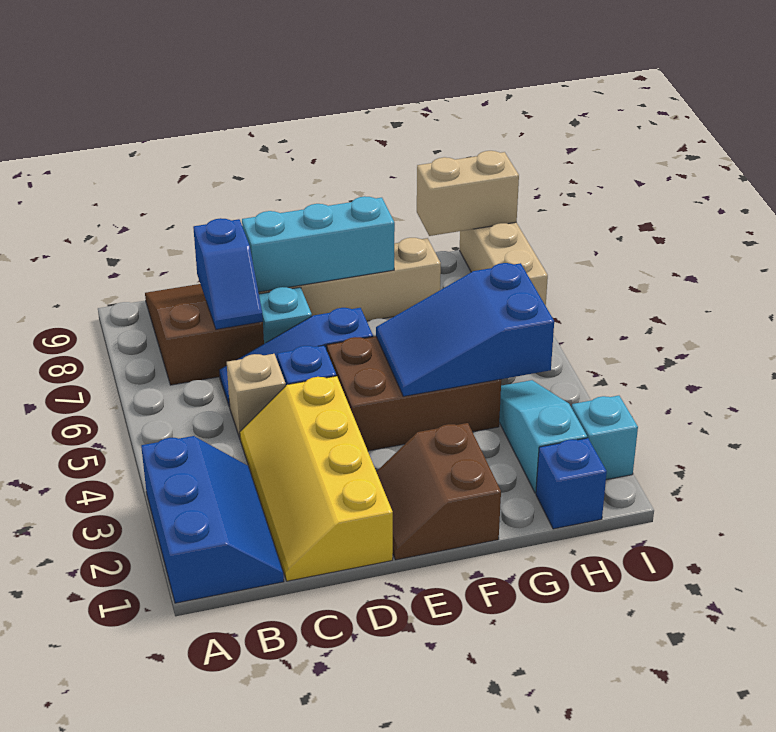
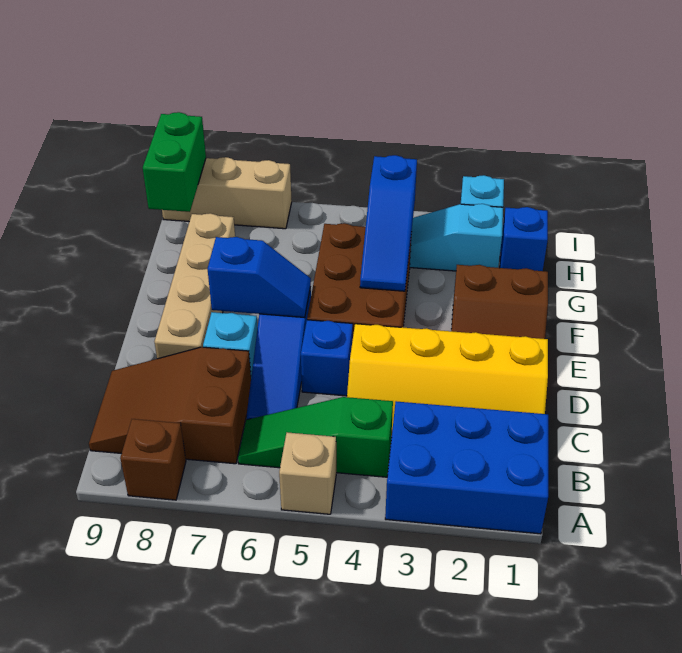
blue slope A1:B3 level 1 top A -> blue brick A1:B3 level 1
none -> brown brick A8 level 1
none -> green slope B4:B6 level 1 top 4
tan brick C5 level 1 -> tan brick A5 level 1
blue slope C7:C8 level 2 top 8 -> blue slope E6:E7 level 2 top 7
cyan brick D8:F8 level 2 -> none
blue slope F4:H5 level 2 top H -> blue slope F4:H4 level 2 top H
tan brick H9:I9 level 2 -> green brick H9:I9 level 2

